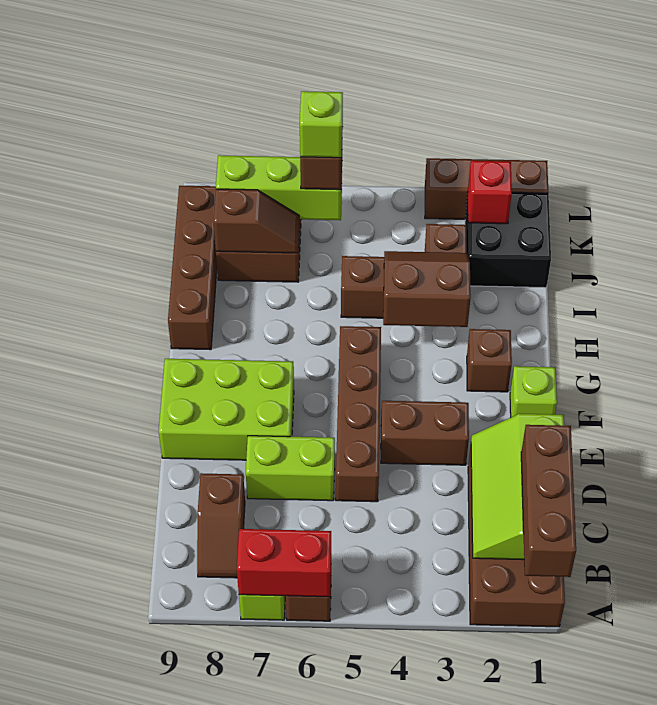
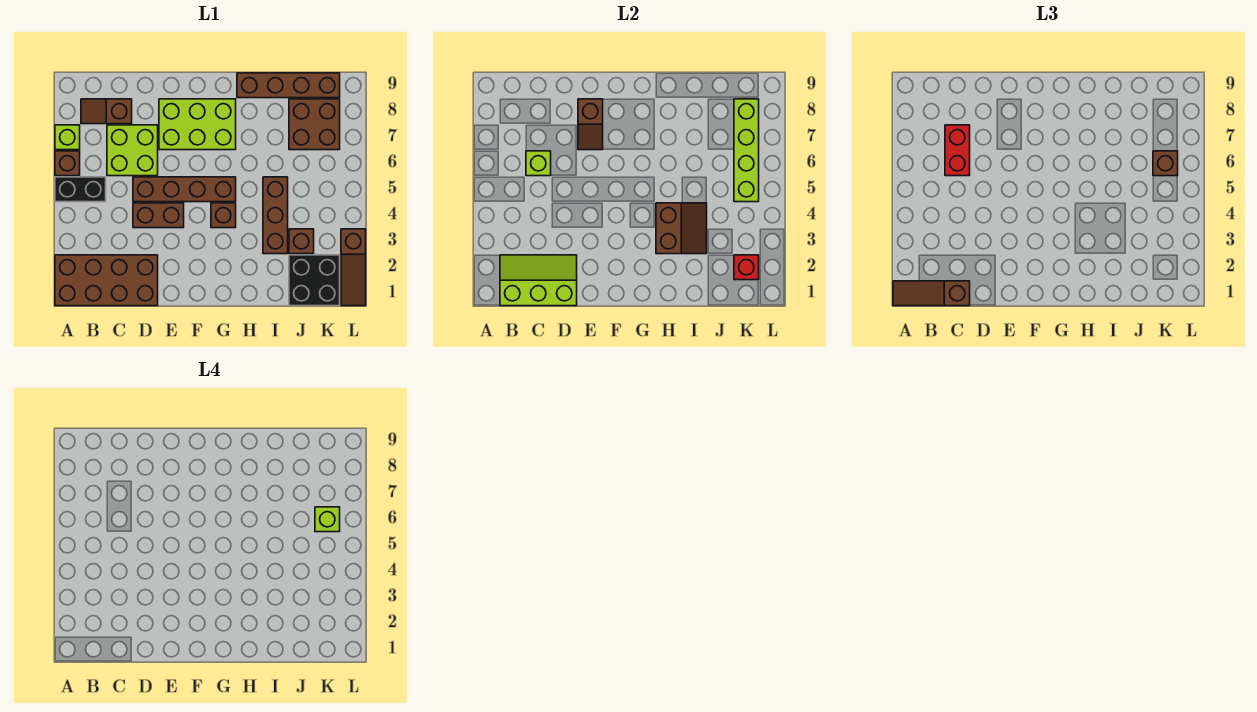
brown brick A1:C1 level 3 -> brown slope A1:C1 level 3 top C
none -> black brick A5:B5 level 1
red brick A6:A7 level 2 -> red brick C6:C7 level 3
lime brick D6:D7 level 1 -> lime brick C6:D7 level 1
brown brick E3:E4 level 1 -> brown brick D4:E4 level 1
lime brick E7:F9 level 1 -> lime brick E7:G8 level 1
lime brick F1 level 1 -> lime brick C6 level 2
brown brick G2 level 1 -> brown brick G4 level 1
brown slope J7:J8 level 2 top 8 -> brown slope E7:E8 level 2 top 8
lime brick K6:K8 level 2 -> lime brick K5:K8 level 2
brown brick L1:L3 level 1 -> brown slope L1:L3 level 1 top 3

